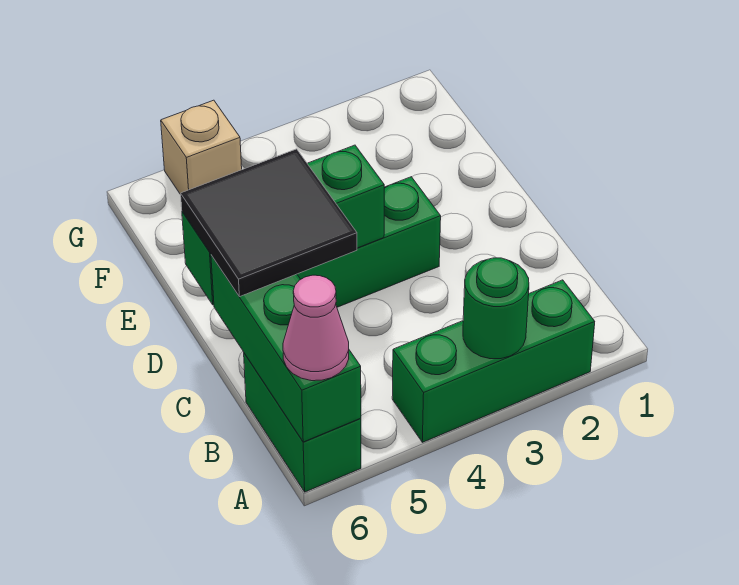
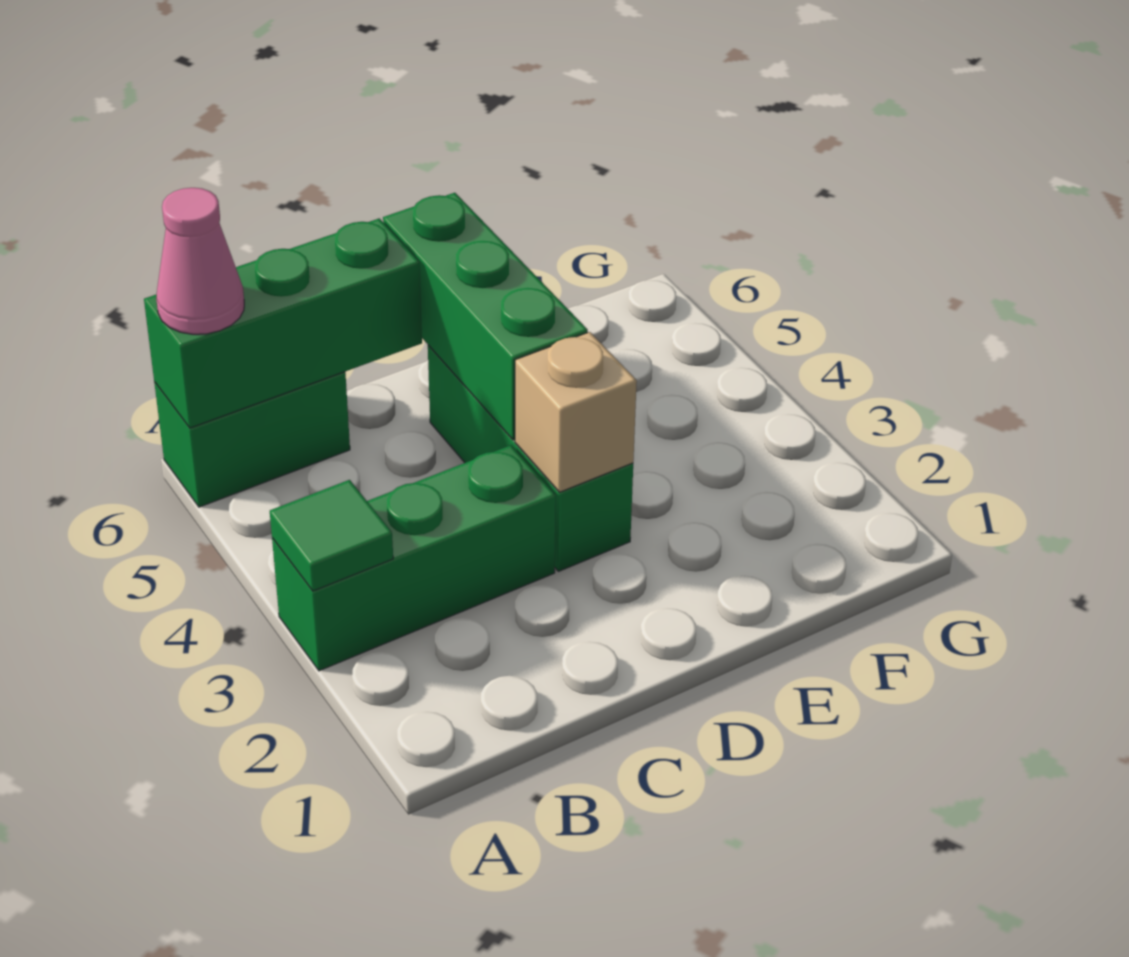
green brick A2:A4 level 1 -> green brick A3:C3 level 1
green round brick A3 level 2 -> green tile A3 level 2
black tile C5:D6 level 3 -> none
tan brick G5 level 1 -> tan brick D3 level 2

